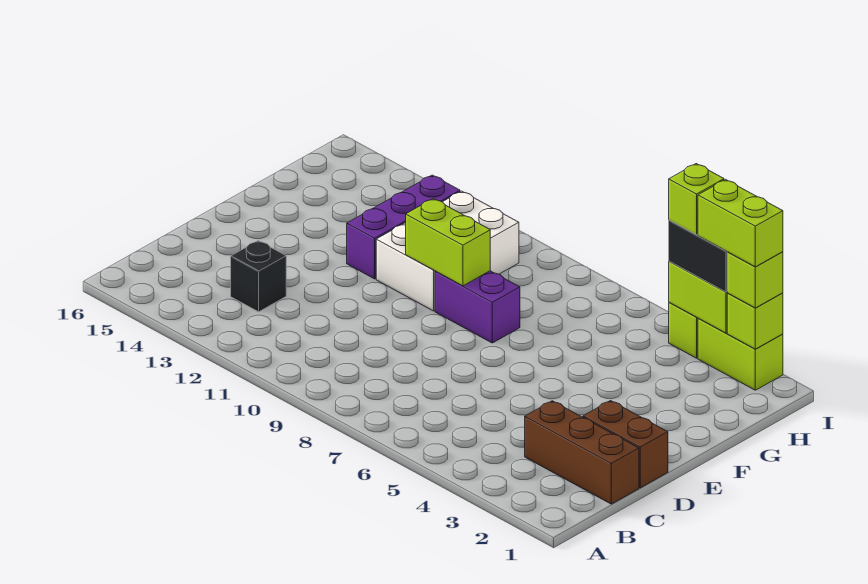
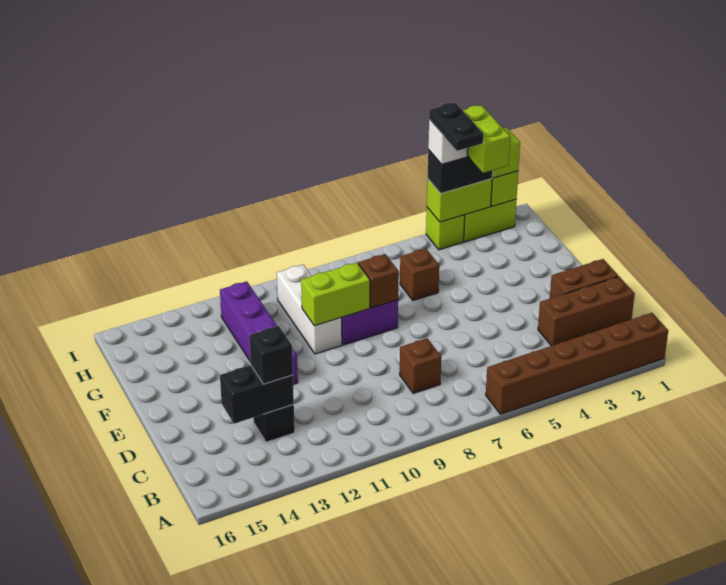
none -> brown brick A1:A6 level 1
none -> brown brick C8 level 1
none -> black brick C13:C14 level 2
none -> black brick C13 level 3
none -> brown brick F8 level 2
white brick F10:H11 level 1 -> white brick F10:H10 level 1
purple brick F12:H12 level 1 -> purple brick E12:H12 level 1
none -> brown brick G6 level 1
none -> black plate H4:I4 level 5
lime brick I2:I3 level 4 -> lime brick H3:I3 level 4
lime brick I4 level 4 -> white brick I4 level 4

